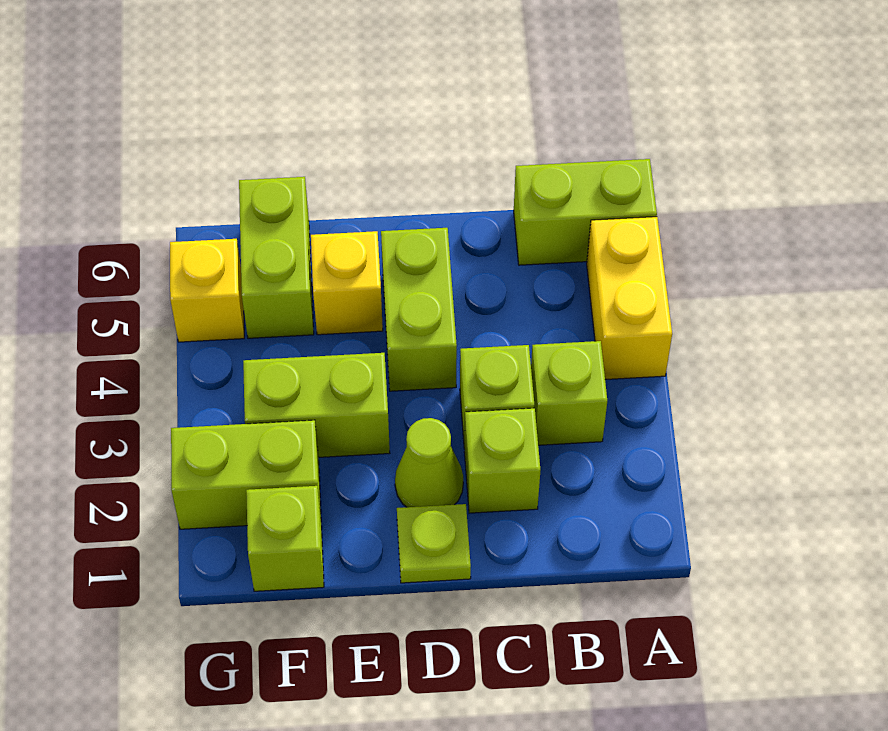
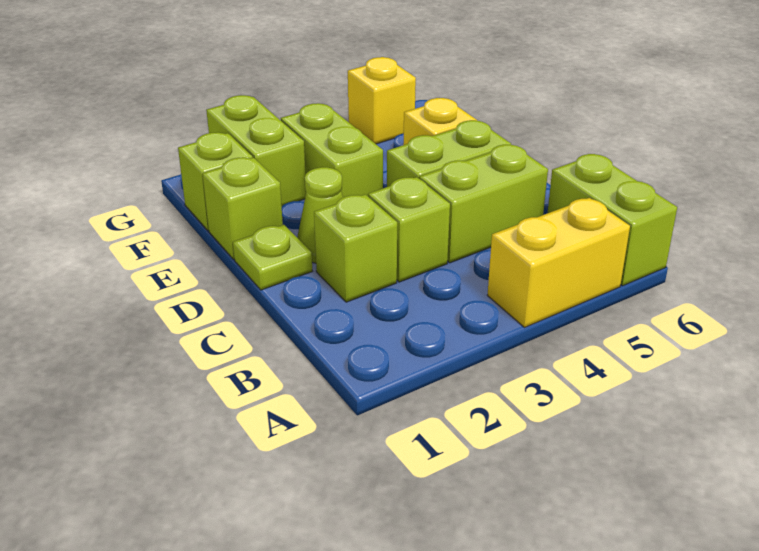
lime brick B3 level 1 -> lime brick E1 level 1
lime brick F5:F6 level 1 -> lime brick C4:C5 level 1

